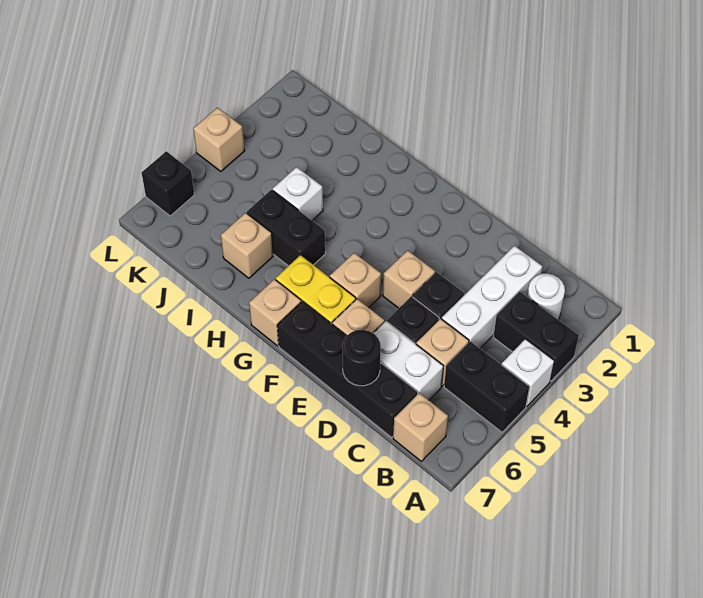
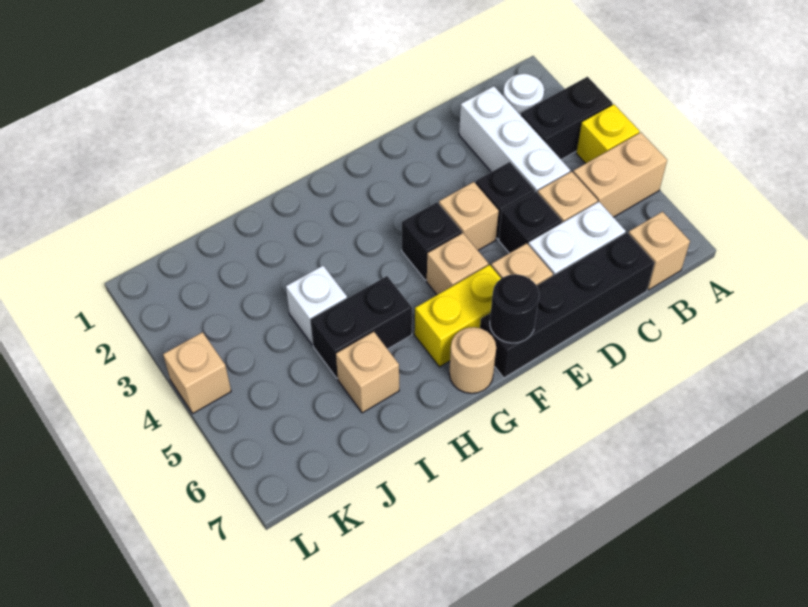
white brick A4 level 1 -> yellow brick A4 level 1
black brick A5:B5 level 1 -> tan brick A5:B5 level 1
black round brick D7 level 2 -> black round brick F7 level 2
tan brick G7 level 1 -> tan round brick G7 level 1
black brick L6 level 1 -> black brick F4 level 1

